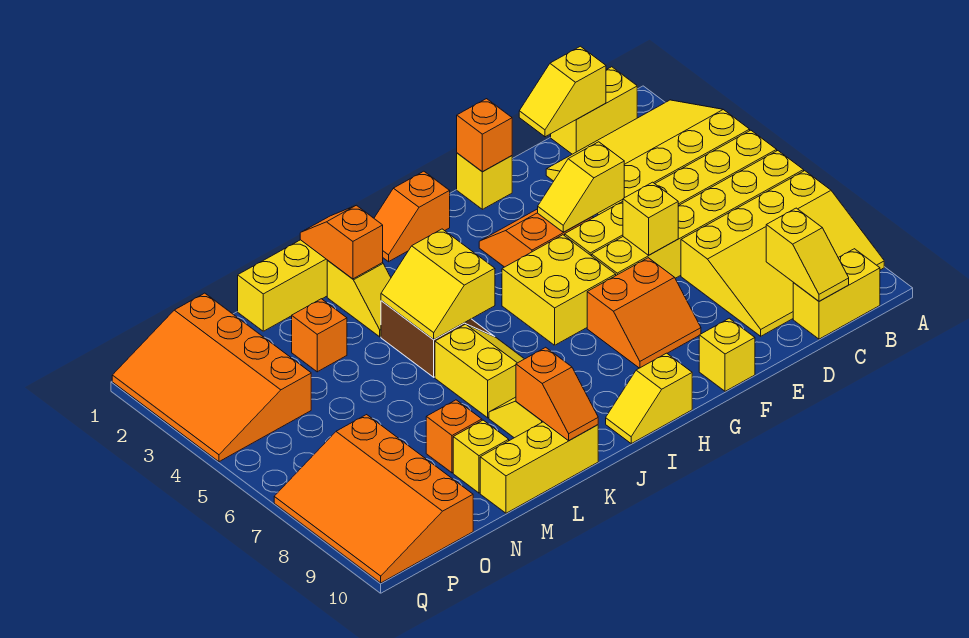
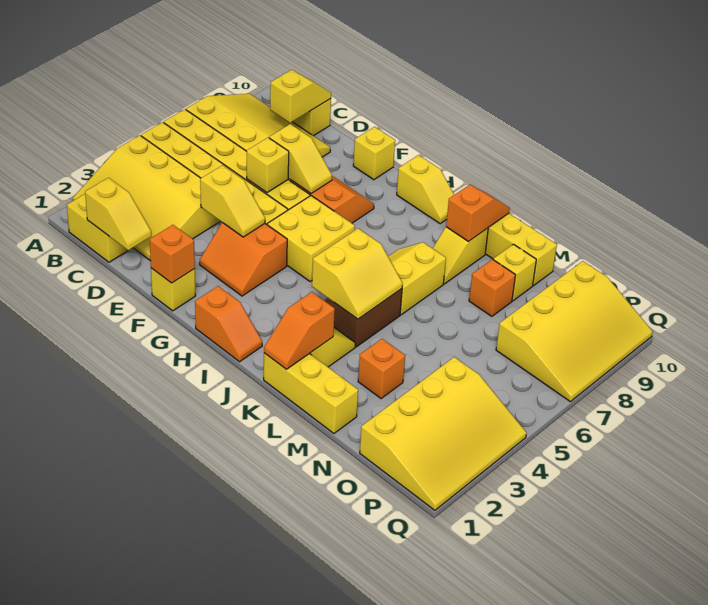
none -> yellow slope E7:F7 level 2 top E
orange slope O1:Q4 level 1 top O -> yellow slope O1:Q4 level 1 top O
orange slope O7:Q10 level 1 top O -> yellow slope O7:Q10 level 1 top O

